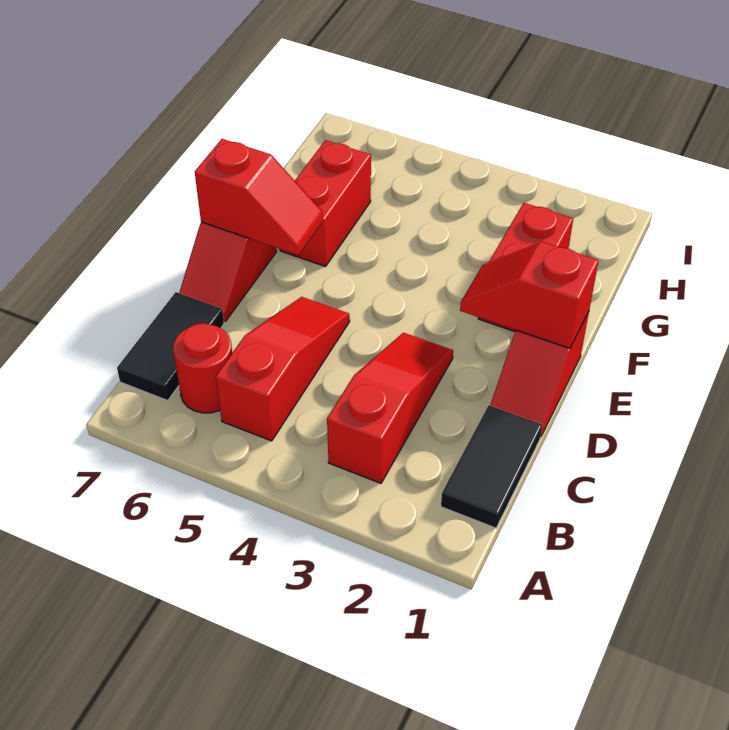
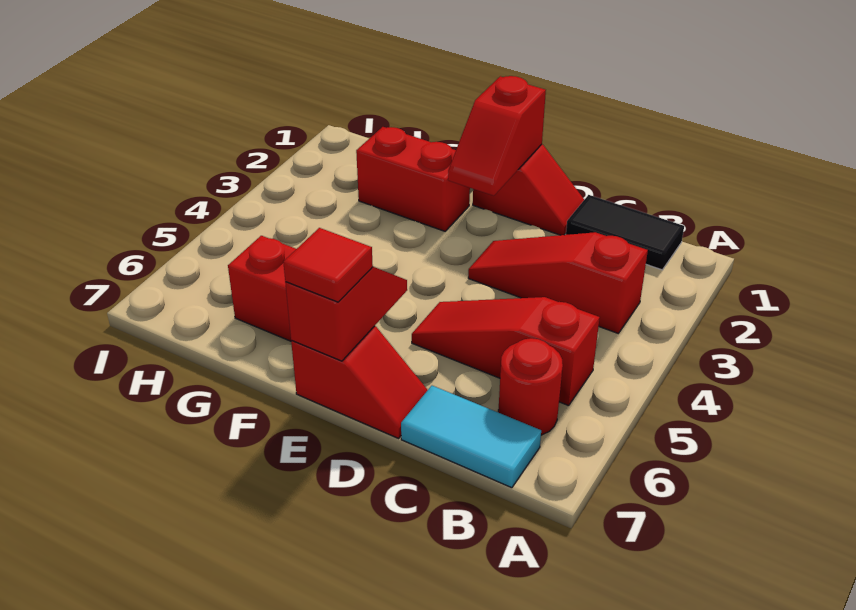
black tile B7:C7 level 1 -> cyan tile B7:C7 level 1
none -> red tile E7 level 3

